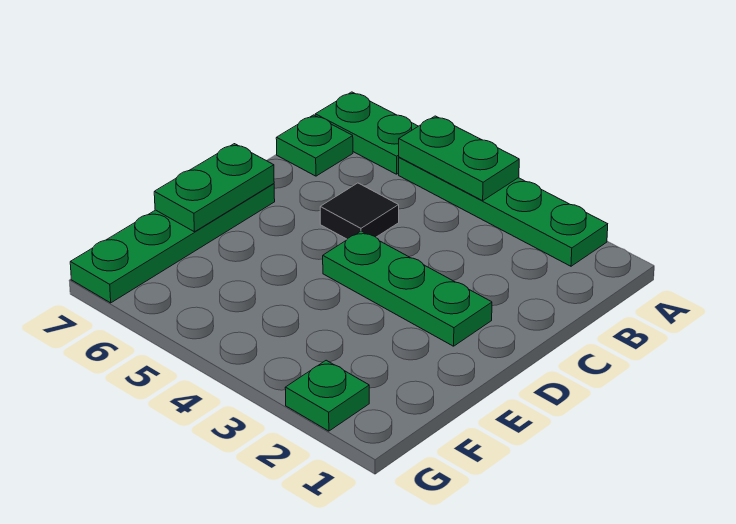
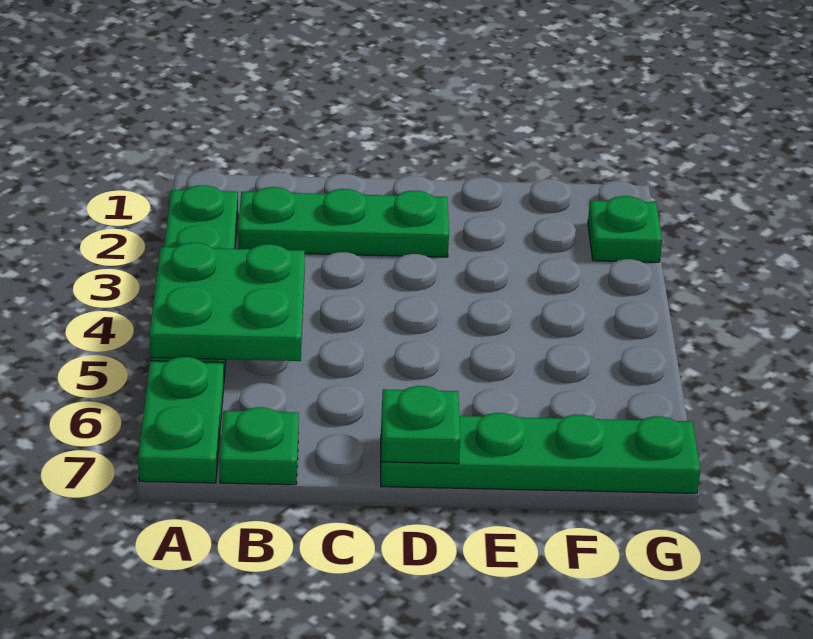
green plate A4:A5 level 2 -> green plate A4:B5 level 2
black tile C5 level 1 -> none
green plate D2:D4 level 1 -> green plate B2:D2 level 1
green plate D7:E7 level 2 -> green plate D7 level 2

